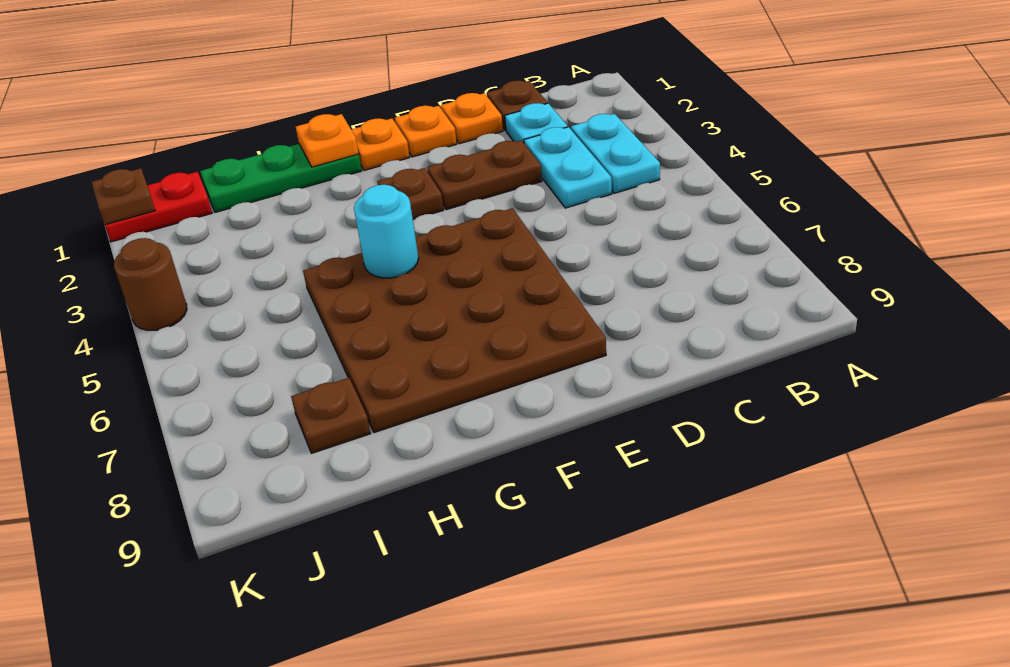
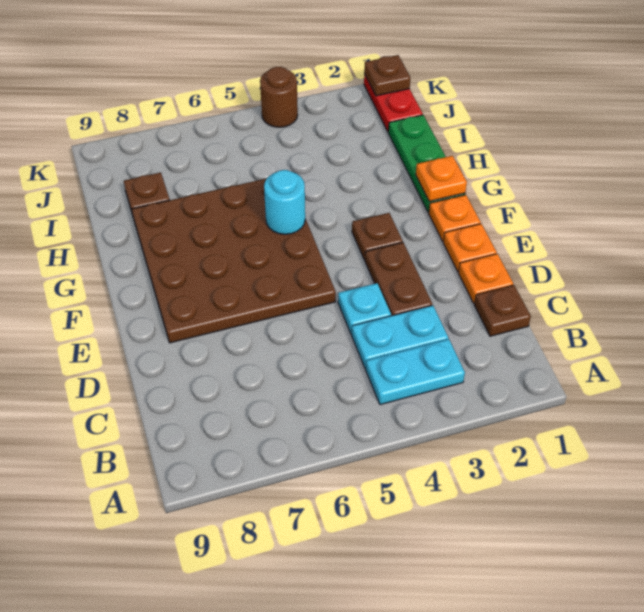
cyan plate C2 level 1 -> cyan plate D4 level 1

